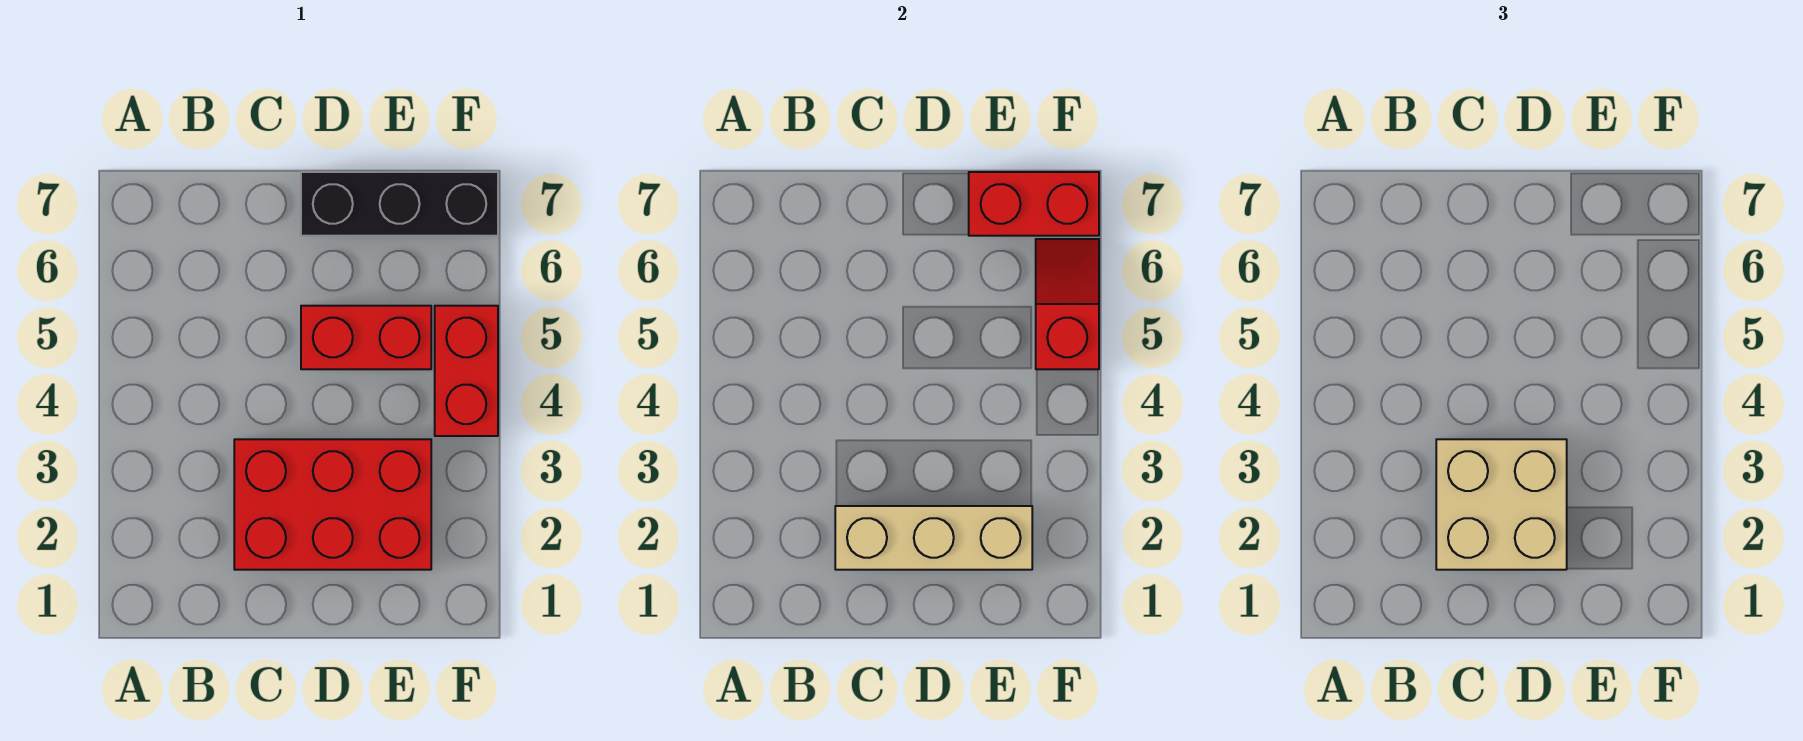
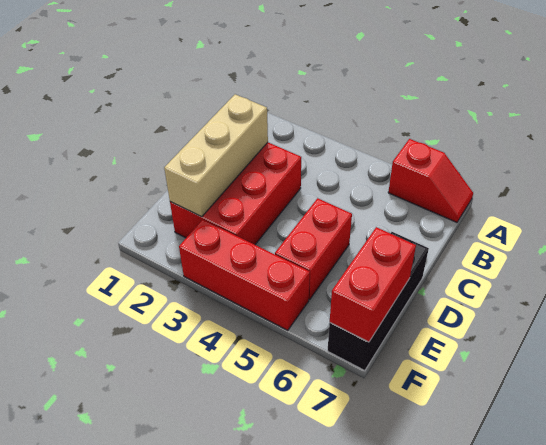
tan brick C2:D3 level 3 -> none
red brick F4:F5 level 1 -> red brick F3:F5 level 1
red slope F5:F6 level 2 top 5 -> red slope A6:A7 level 1 top 6

